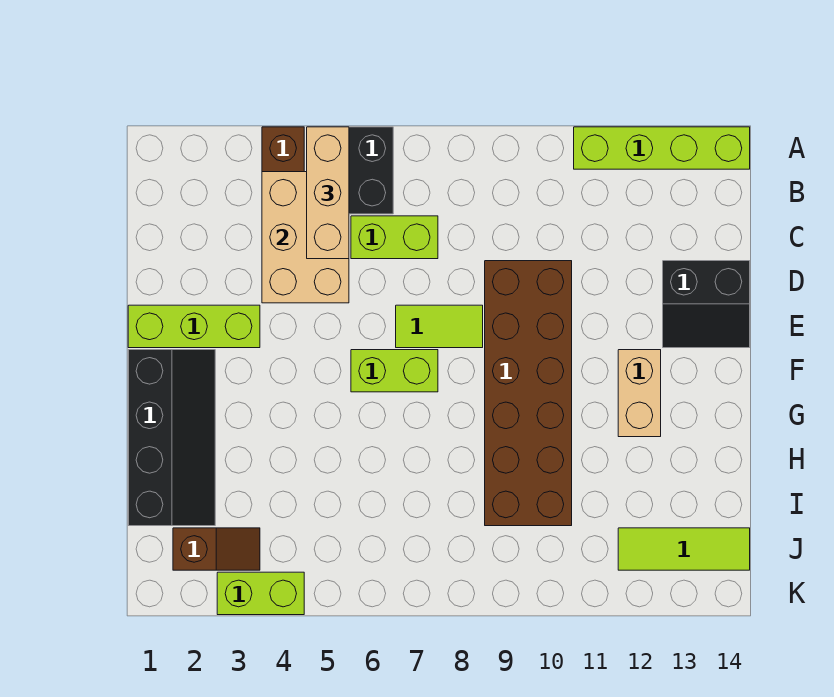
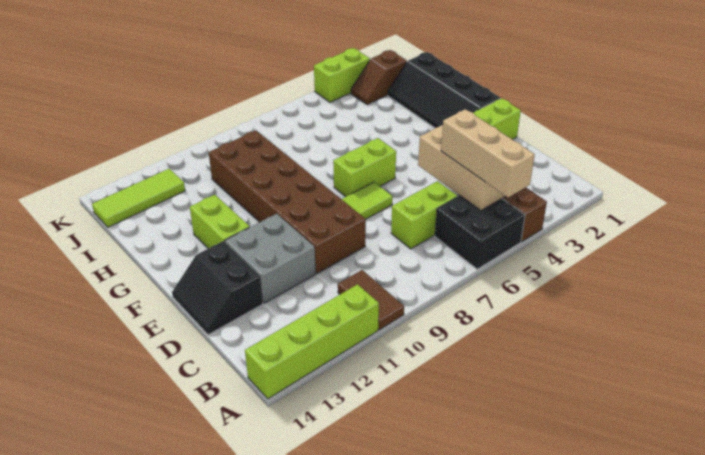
none -> brown tile A10:B10 level 1
none -> grey brick D11:E12 level 1
black slope D13:E14 level 1 top D -> black slope D13:E14 level 1 top 13
tan brick F12:G12 level 1 -> lime brick F12:G12 level 1

